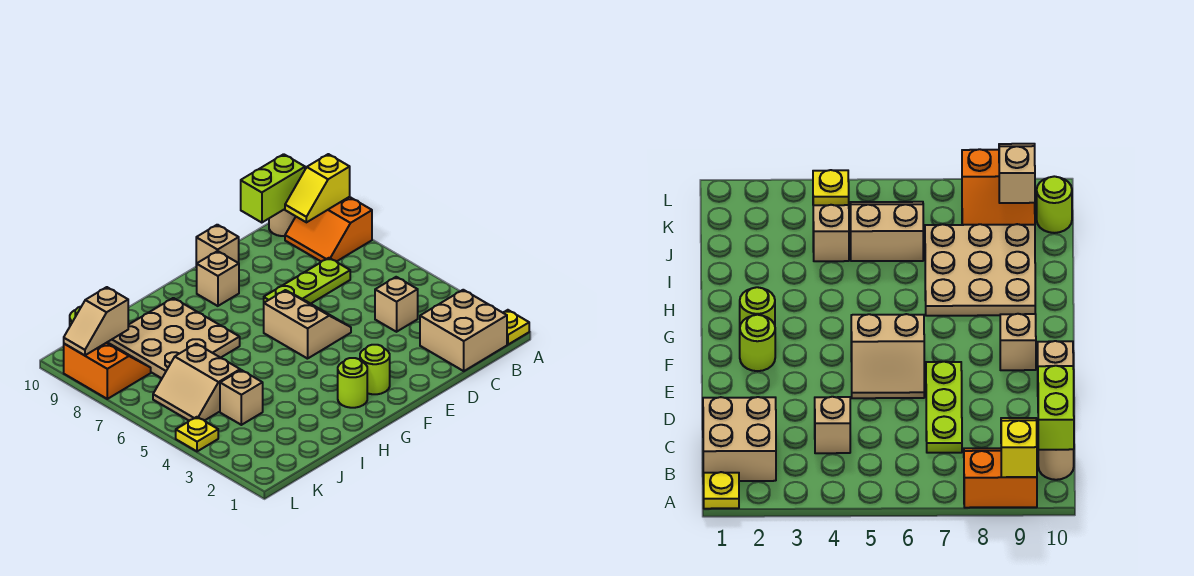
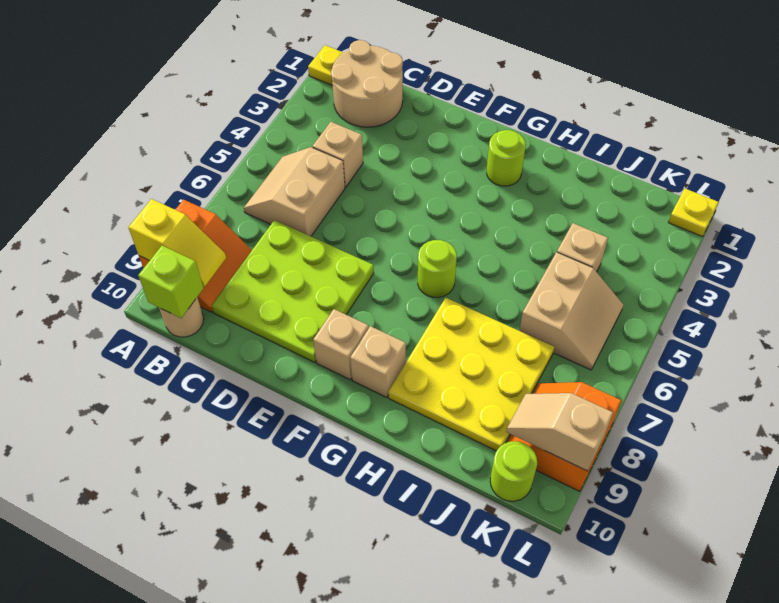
tan brick B1:C2 level 1 -> tan round brick B1:C2 level 1
lime brick B10:C10 level 2 -> lime brick B10 level 2
lime plate C7:E7 level 1 -> lime plate C7:E9 level 1
tan slope E5:F6 level 1 top F -> tan slope B5:C6 level 1 top C
tan brick E10 level 1 -> tan brick G9 level 1
lime round brick F2 level 1 -> lime round brick G6 level 1
tan plate H7:J9 level 1 -> yellow plate H7:J9 level 1
tan slope K9:L9 level 2 top K -> tan slope K9:L9 level 2 top L
yellow plate L4 level 1 -> yellow plate L1 level 1

